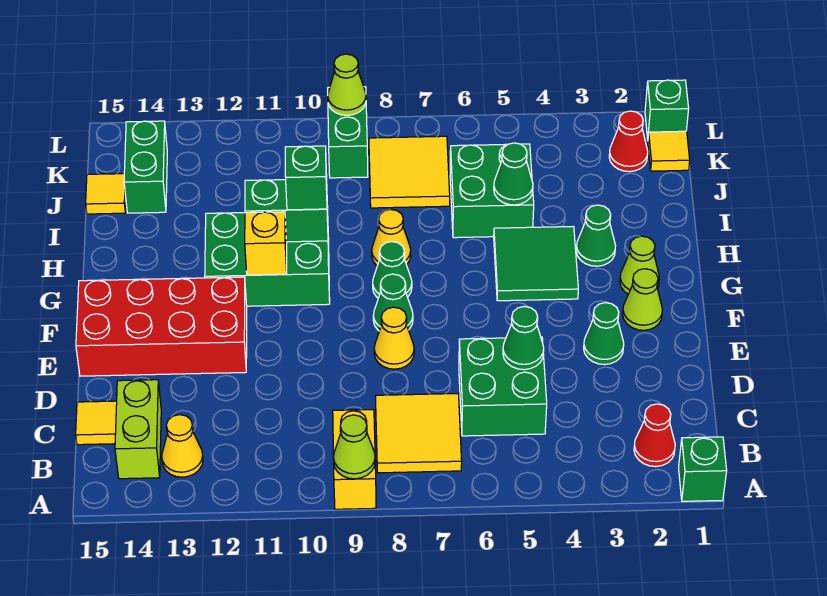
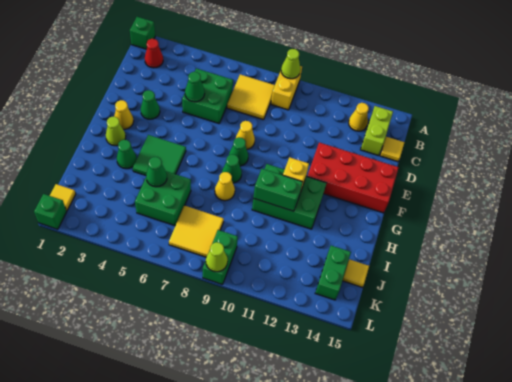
lime cone F2 level 1 -> yellow cone F2 level 1
green brick H10 level 3 -> none
red cone K2 level 1 -> none

